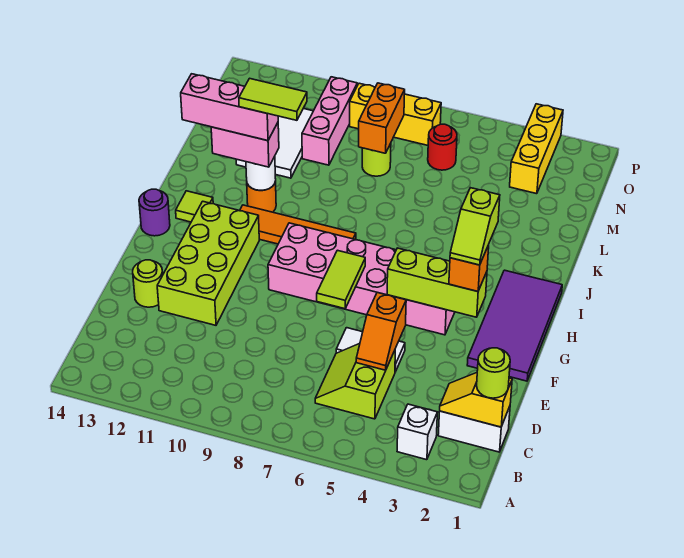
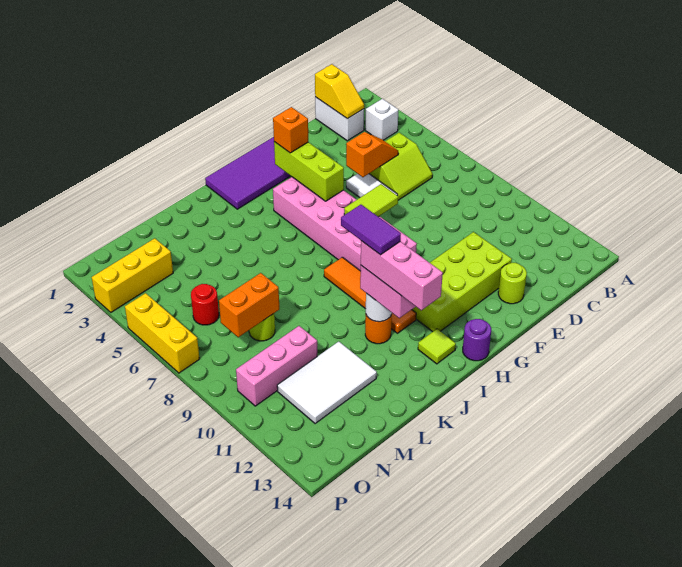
lime round brick C1 level 3 -> none
lime slope G3:H3 level 4 top H -> none
lime tile J10:J11 level 5 -> purple tile J10:J11 level 5
yellow brick O7:O9 level 1 -> yellow brick P5:P7 level 1

